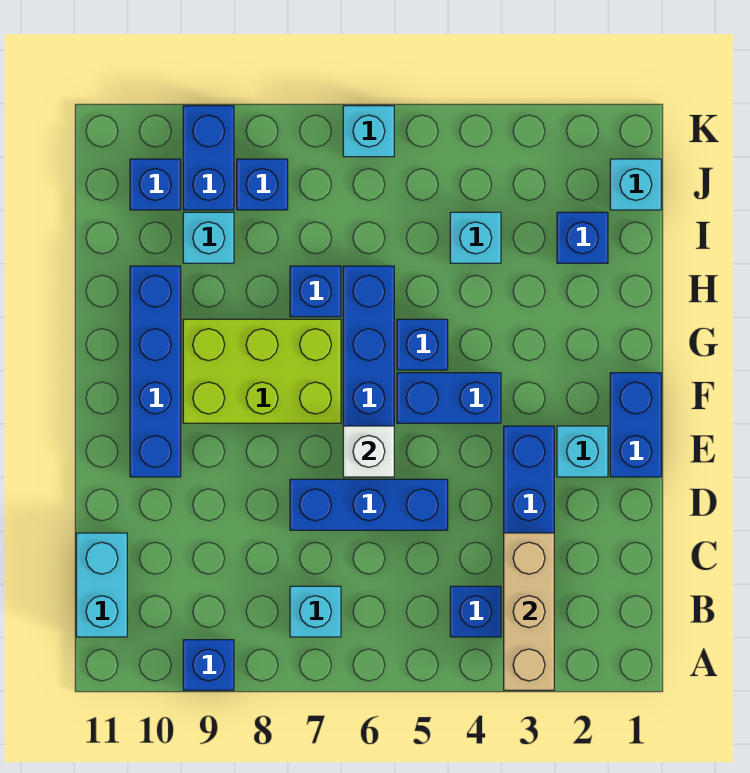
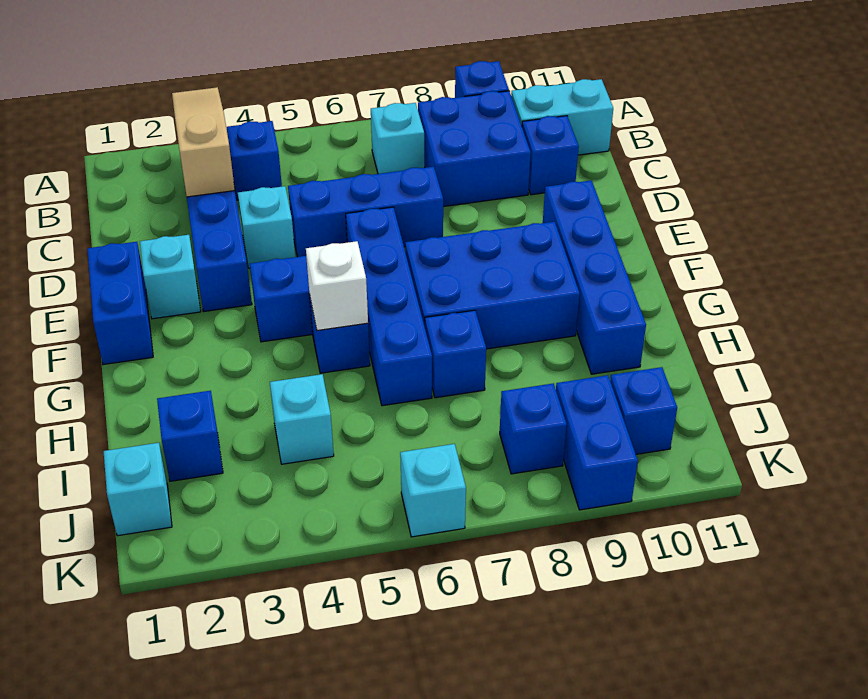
tan brick A3:C3 level 2 -> tan slope A3:C3 level 2 top C
none -> blue brick B8:C9 level 1
cyan brick B11:C11 level 1 -> cyan brick B10:B11 level 1
none -> blue brick C10 level 1
white brick E6 level 2 -> white brick G5 level 2
lime brick F7:G9 level 1 -> blue brick F7:G9 level 1
cyan brick I9 level 1 -> cyan brick D4 level 1

